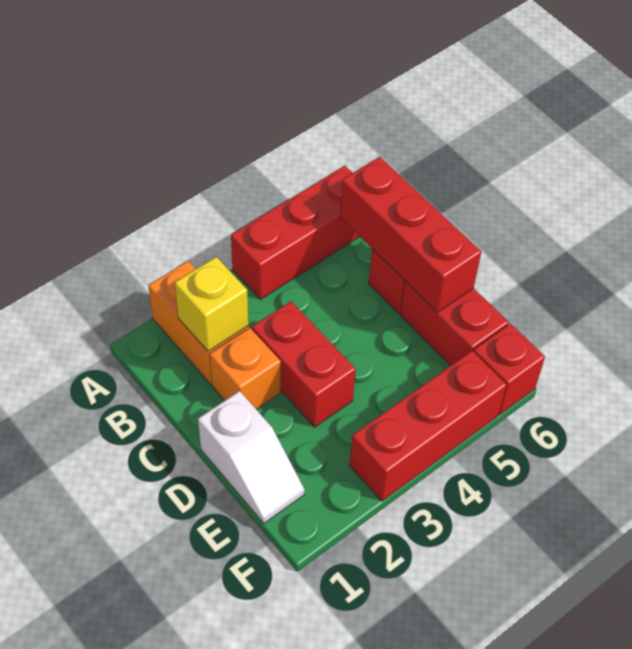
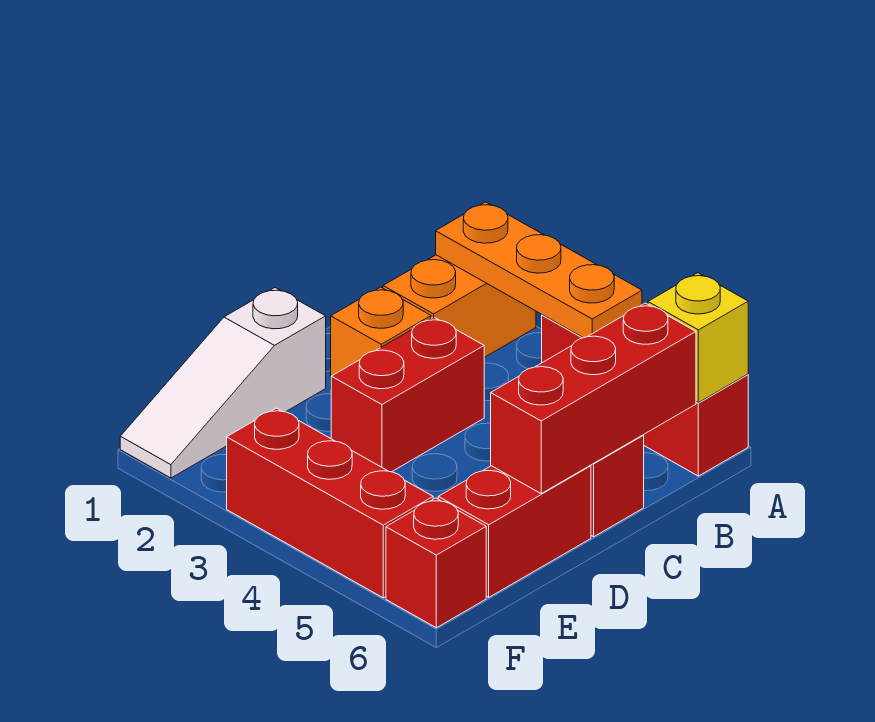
none -> orange plate A2:A4 level 2
yellow brick B2 level 2 -> yellow brick A6 level 2
white slope D1:E1 level 1 top D -> white slope D1:F1 level 1 top D

